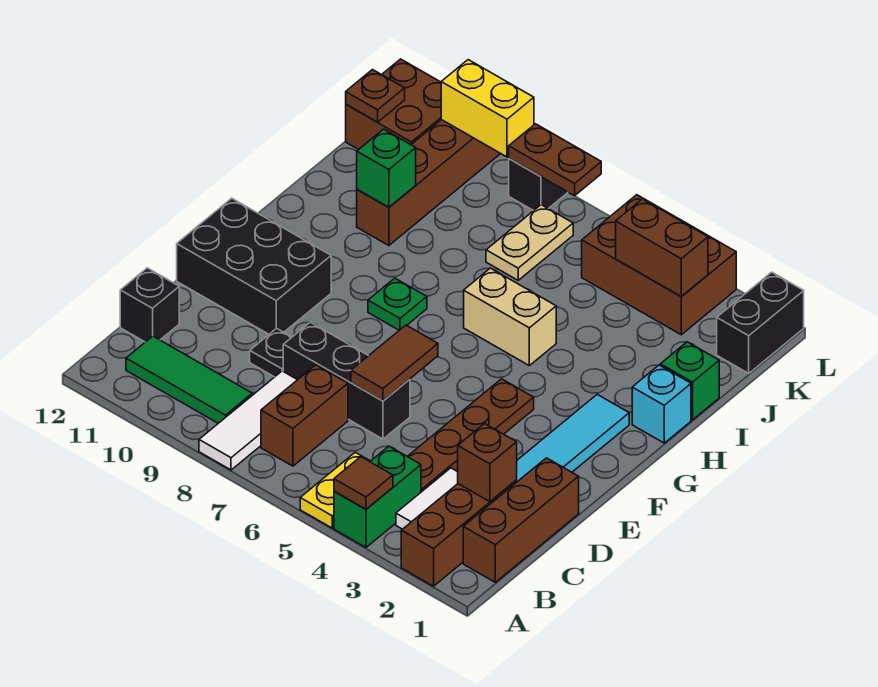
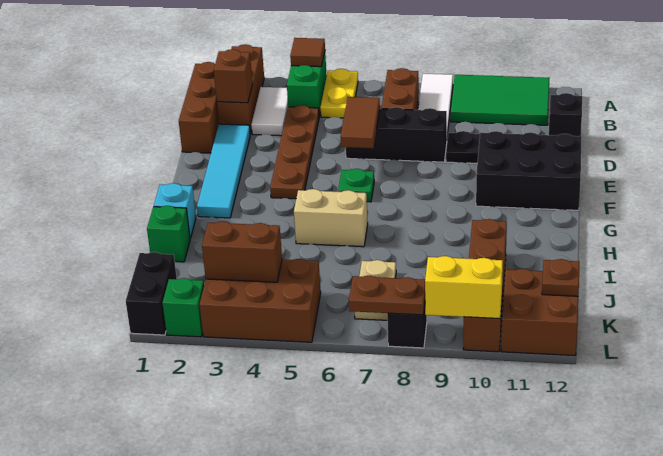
green tile B9:B11 level 1 -> green tile A9:B11 level 1
green plate G8 level 1 -> green plate F6 level 1
green brick I10 level 2 -> green brick L2 level 1

